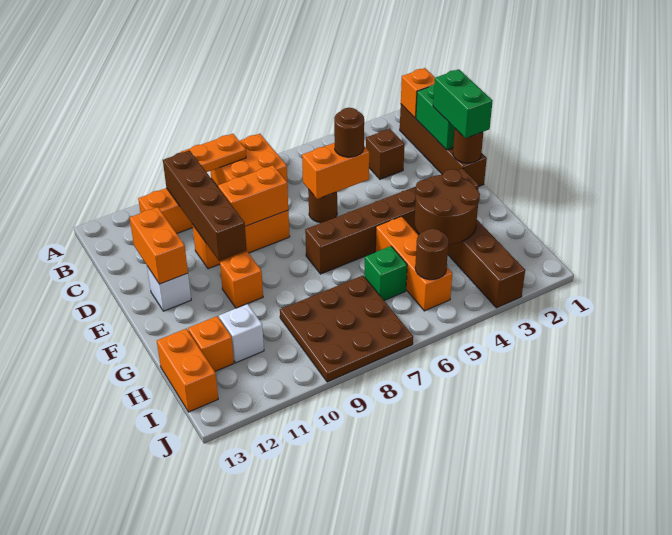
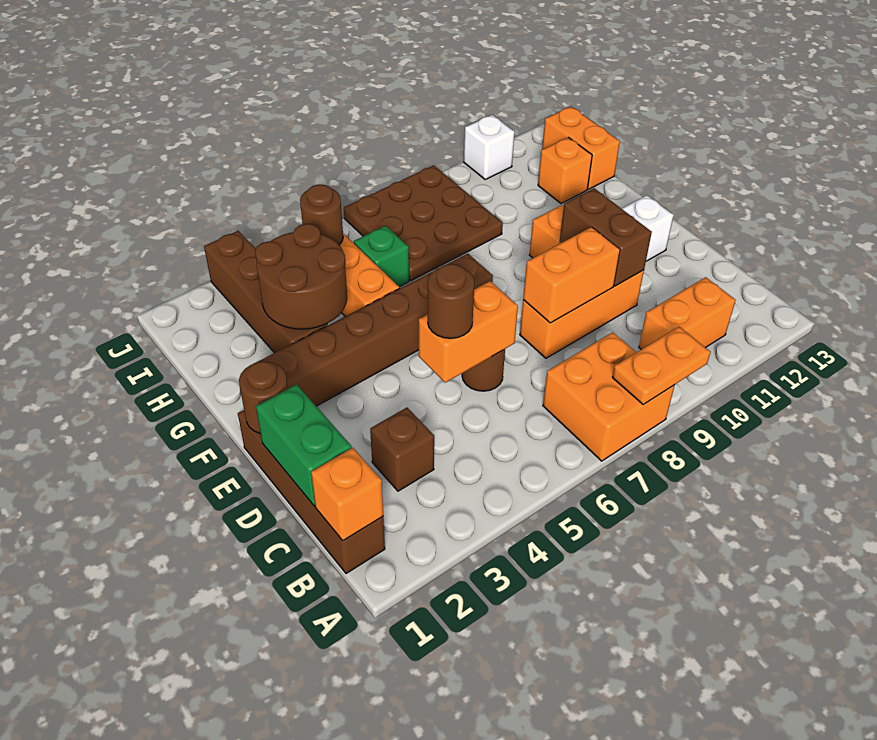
brown brick B10:E10 level 2 -> brown brick D10:E10 level 2
green brick D1:E1 level 3 -> none
orange brick D12:E12 level 2 -> none
white brick H11 level 1 -> white brick J11 level 1

